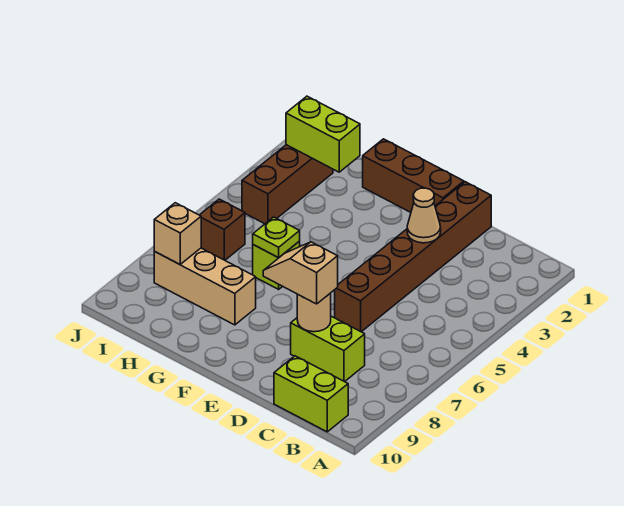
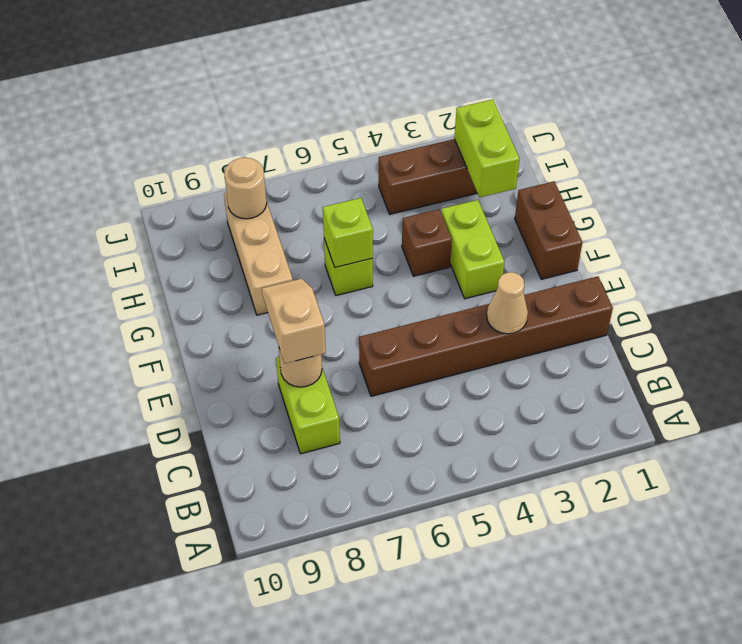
lime brick B10:C10 level 1 -> lime brick F3:G3 level 1
brown brick E1:G1 level 1 -> brown brick F1:G1 level 1
lime plate G6 level 2 -> lime brick G6 level 2
brown brick I6 level 1 -> brown brick G4 level 1
tan brick I8 level 2 -> tan round brick I8 level 2

